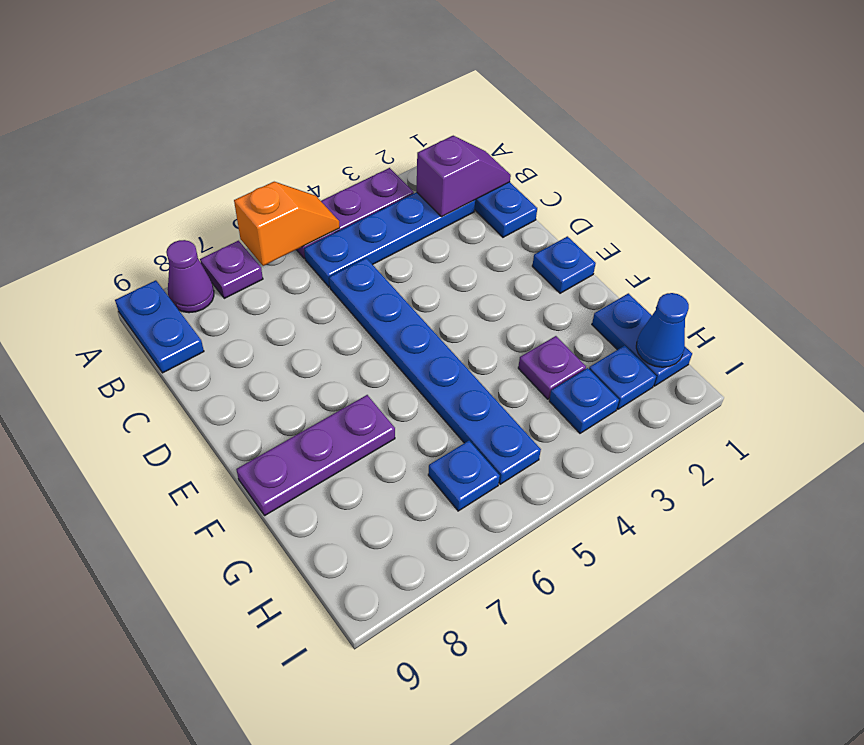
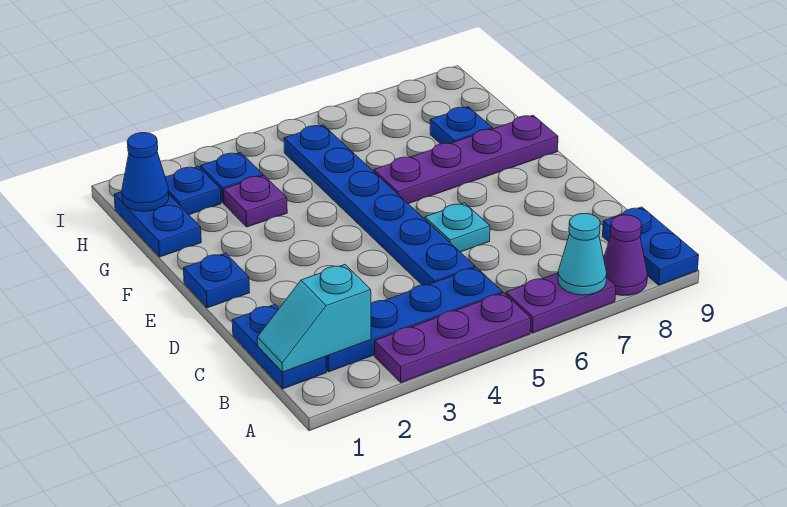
orange slope A5:A6 level 2 top 6 -> none
purple plate A7 level 1 -> purple plate A6:A7 level 1
none -> cyan cone A7 level 2
purple slope B1:B2 level 2 top 2 -> cyan slope B1:B2 level 2 top 2
none -> cyan plate D6 level 1
purple plate F7:F9 level 1 -> purple plate F6:F9 level 1
blue plate H6 level 1 -> blue plate G8 level 1

